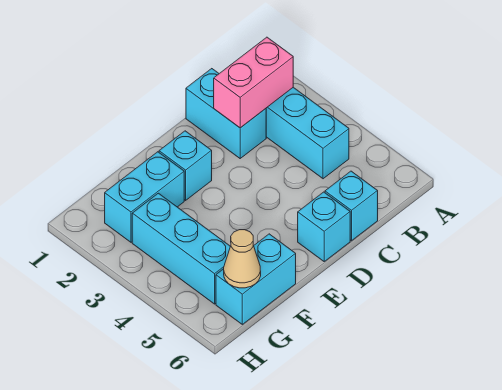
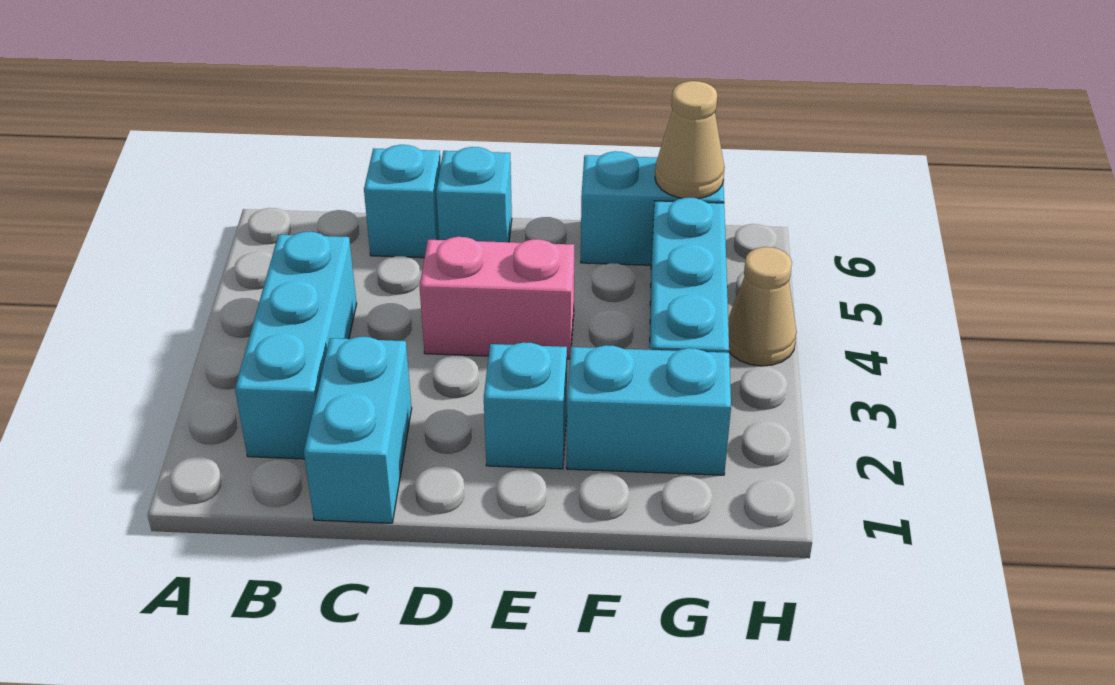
pink brick B2:C2 level 2 -> pink brick D4:E4 level 1
none -> tan cone H4 level 1

